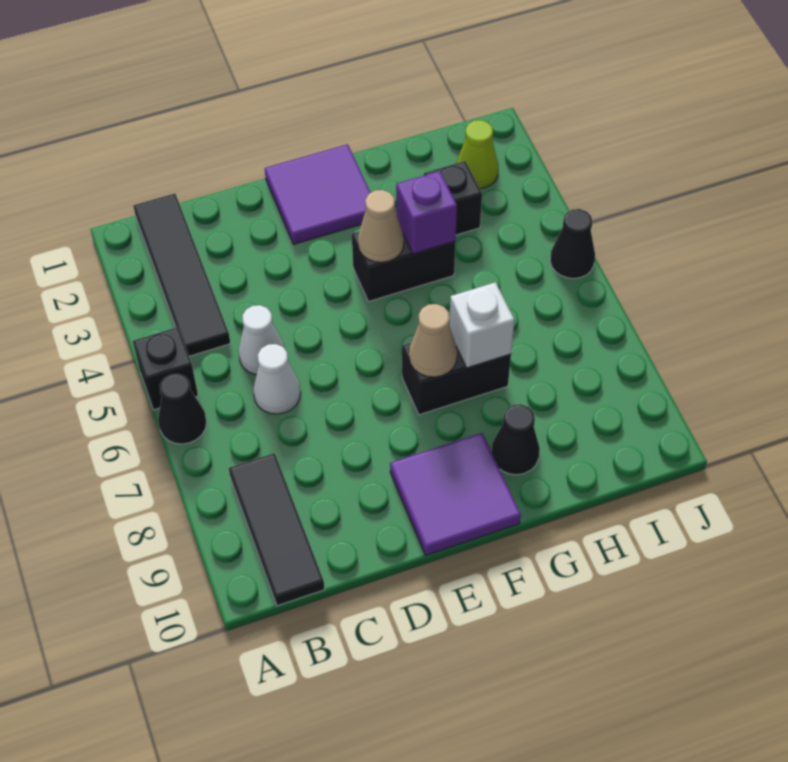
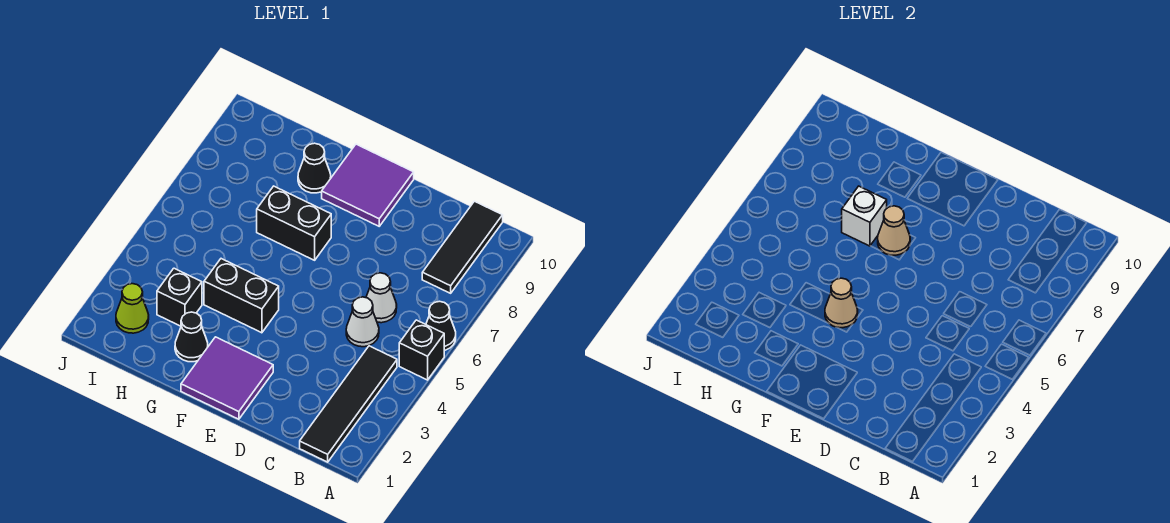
purple brick G4 level 2 -> none
black cone J5 level 1 -> black cone G2 level 1

